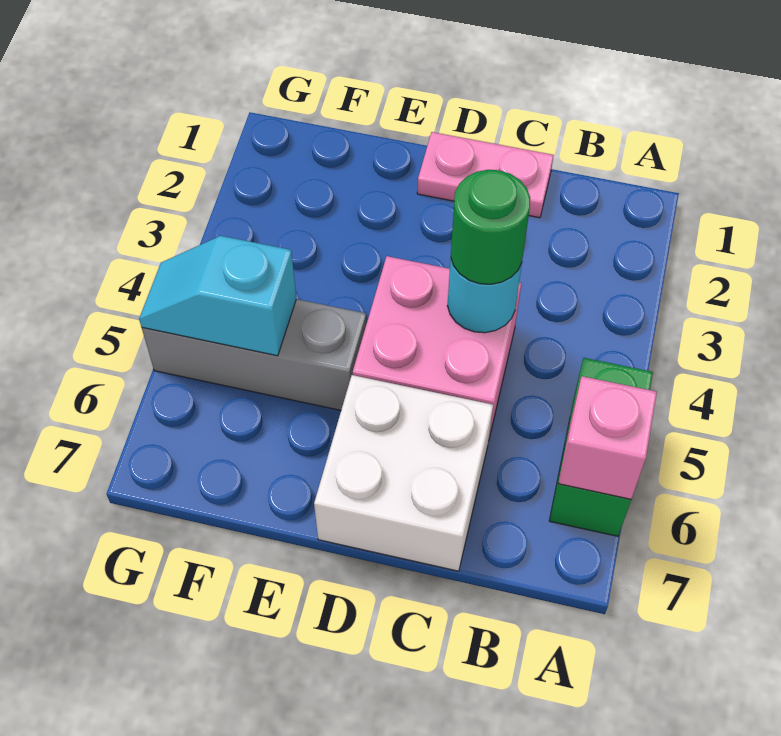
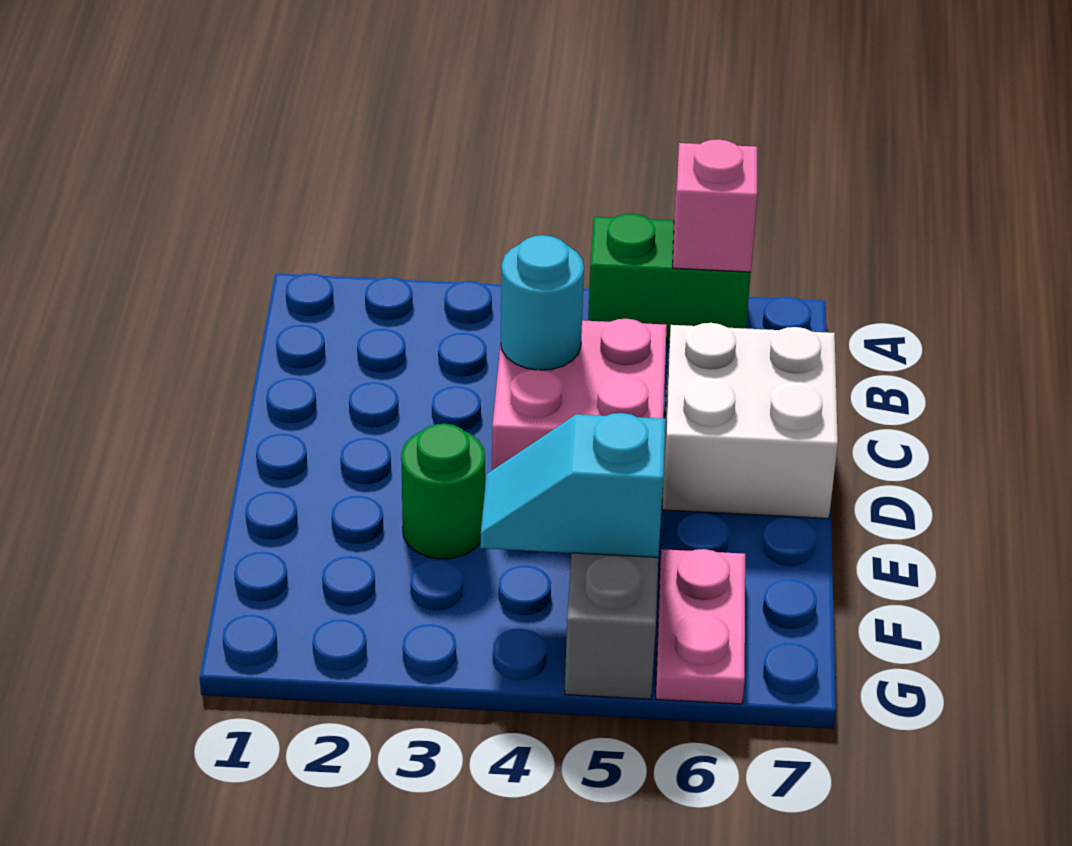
pink plate C1:D1 level 1 -> pink plate F6:G6 level 1
green round brick C4 level 3 -> green round brick E3 level 1
cyan slope F5:G5 level 2 top F -> cyan slope F4:F5 level 2 top 5

